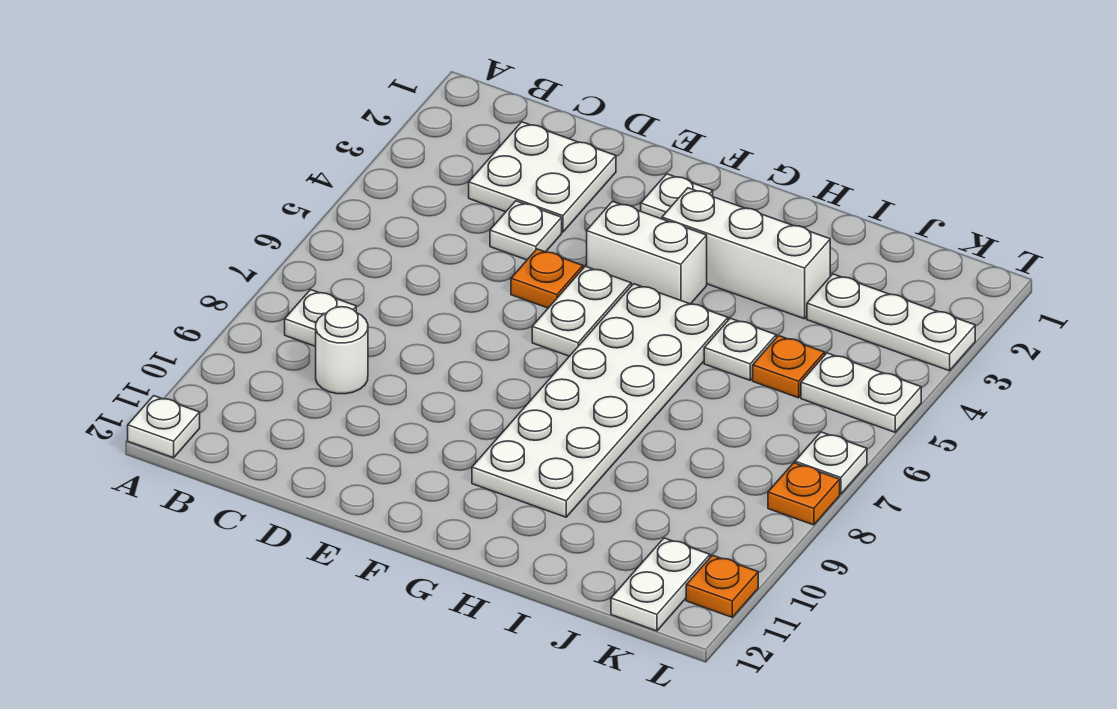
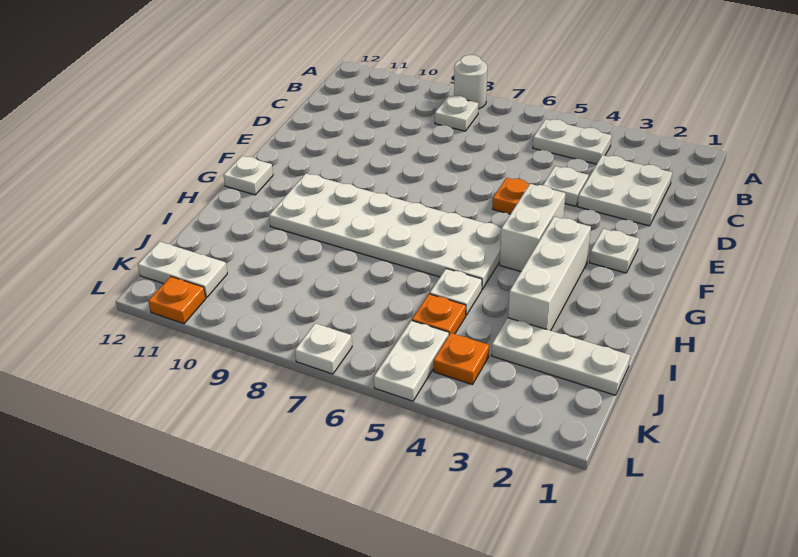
white plate A12 level 1 -> white plate G12 level 1
white round brick C9 level 1 -> white round brick A8 level 1
white plate F5:F6 level 1 -> white plate B4:B5 level 1
white plate J3:L3 level 1 -> white plate J1:J3 level 1
orange plate L8 level 1 -> orange plate K4 level 1

